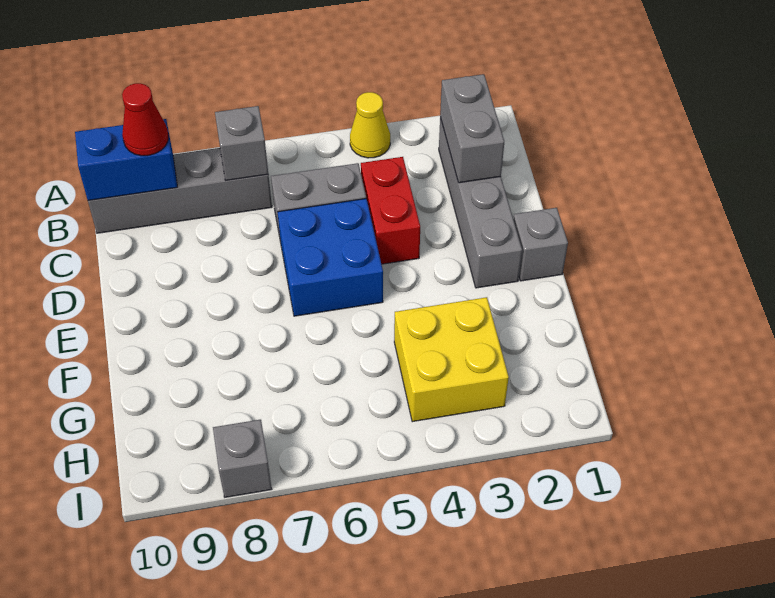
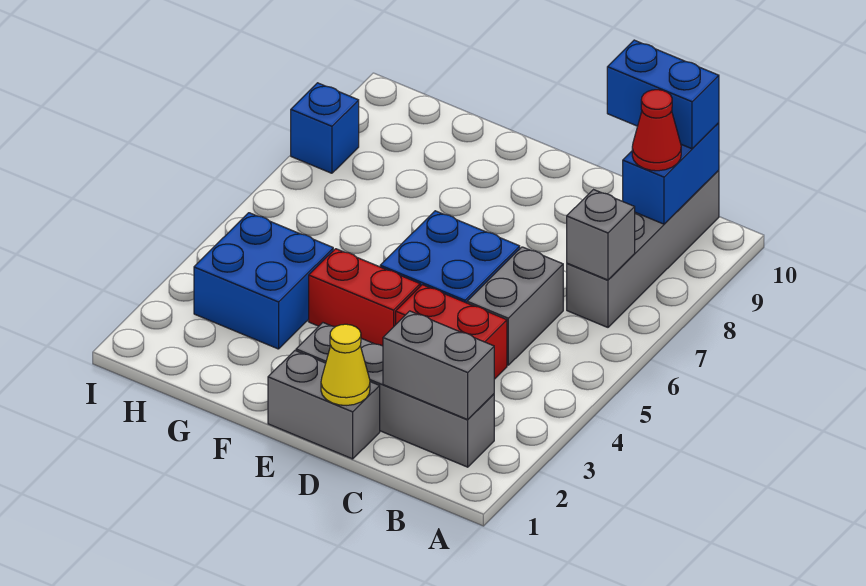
yellow cone A4 level 1 -> yellow cone D1 level 2
none -> blue brick B10:C10 level 3
grey brick E1 level 1 -> grey brick D1:E1 level 1
none -> red brick E4:F4 level 1
yellow brick G3:H4 level 1 -> blue brick G3:H4 level 1
grey brick I8 level 1 -> blue brick I8 level 1

